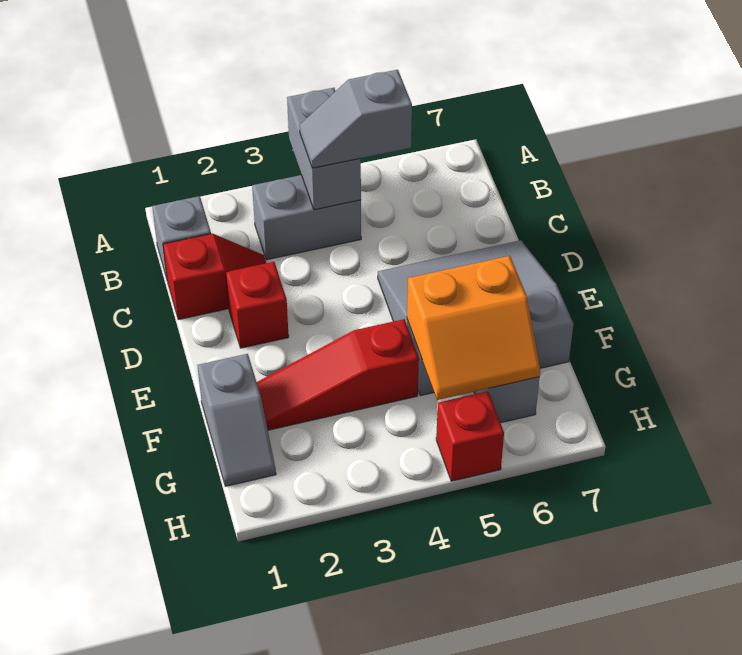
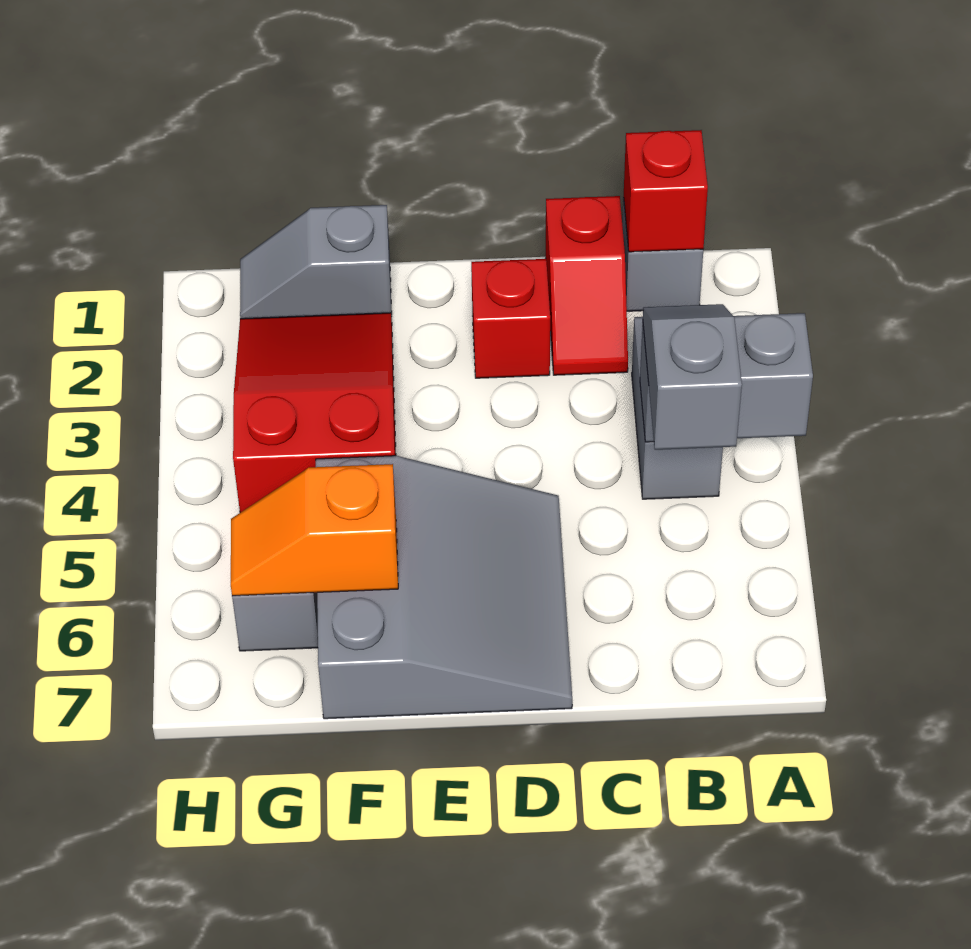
red slope F2:F4 level 1 top 4 -> red slope F2:G4 level 1 top 4
orange slope F5:G6 level 2 top F -> orange slope F6:G6 level 2 top F
red brick H5 level 1 -> red brick B1 level 2

